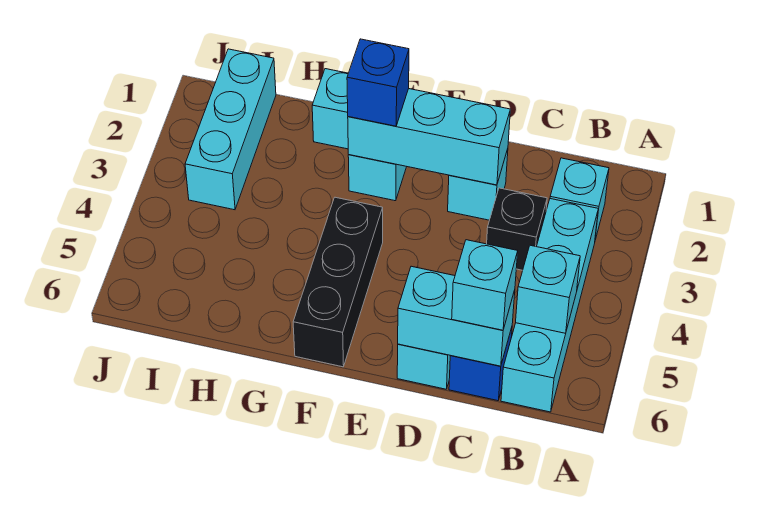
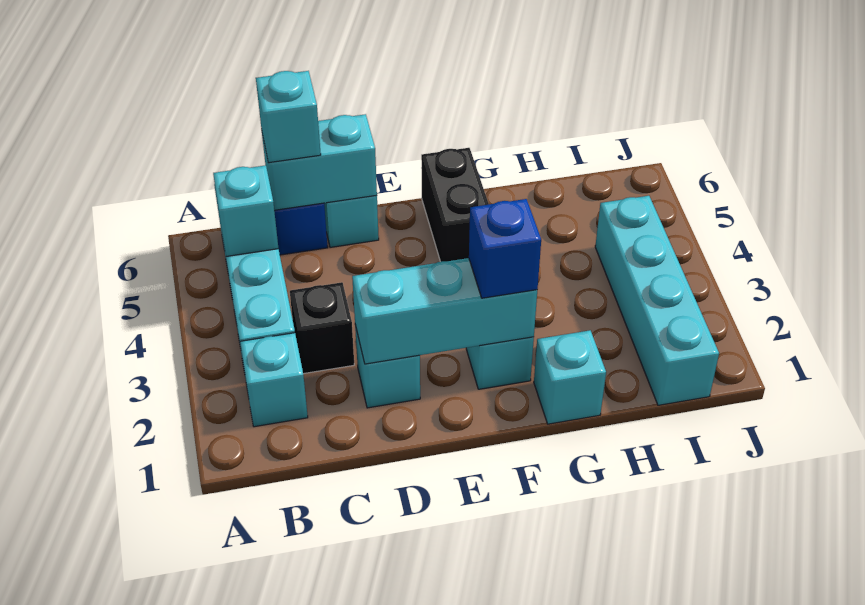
black brick F4:F6 level 1 -> black brick F5:F6 level 1
cyan brick I1:I3 level 1 -> cyan brick I1:I4 level 1

